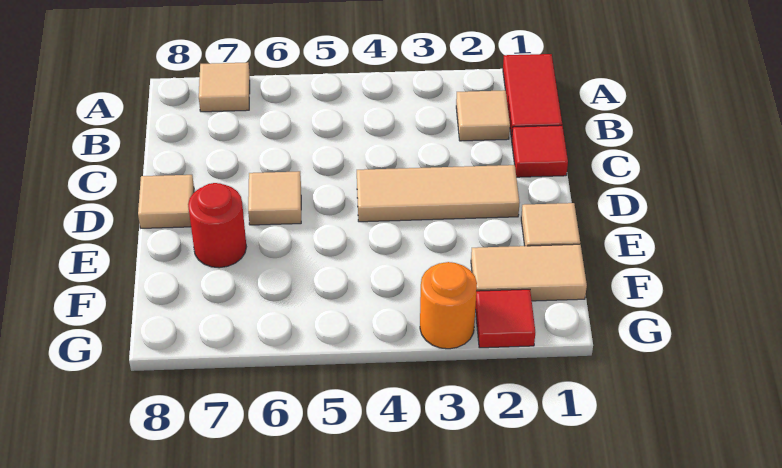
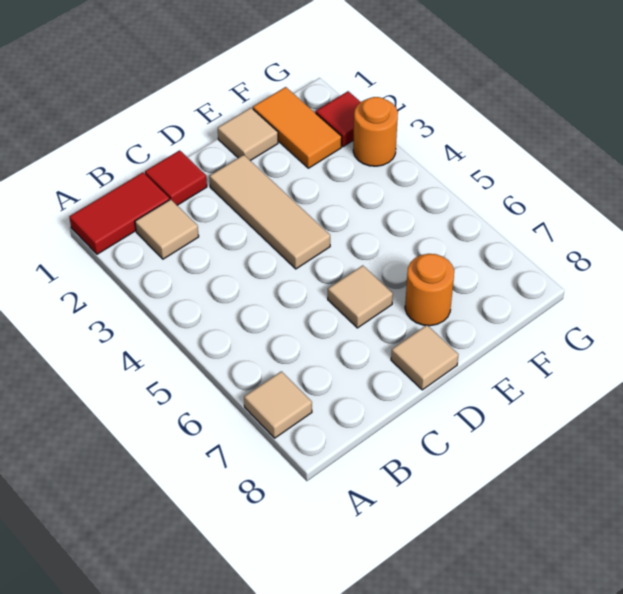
red round brick E7 level 1 -> orange round brick E7 level 1
tan tile F1:F2 level 1 -> orange tile F1:F2 level 1

